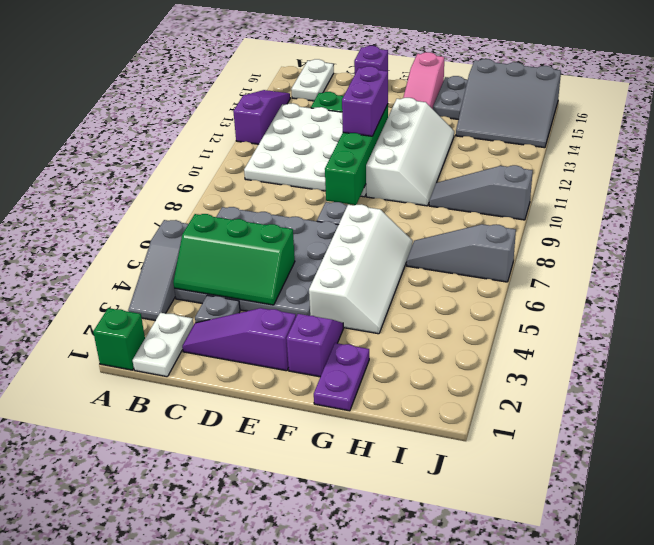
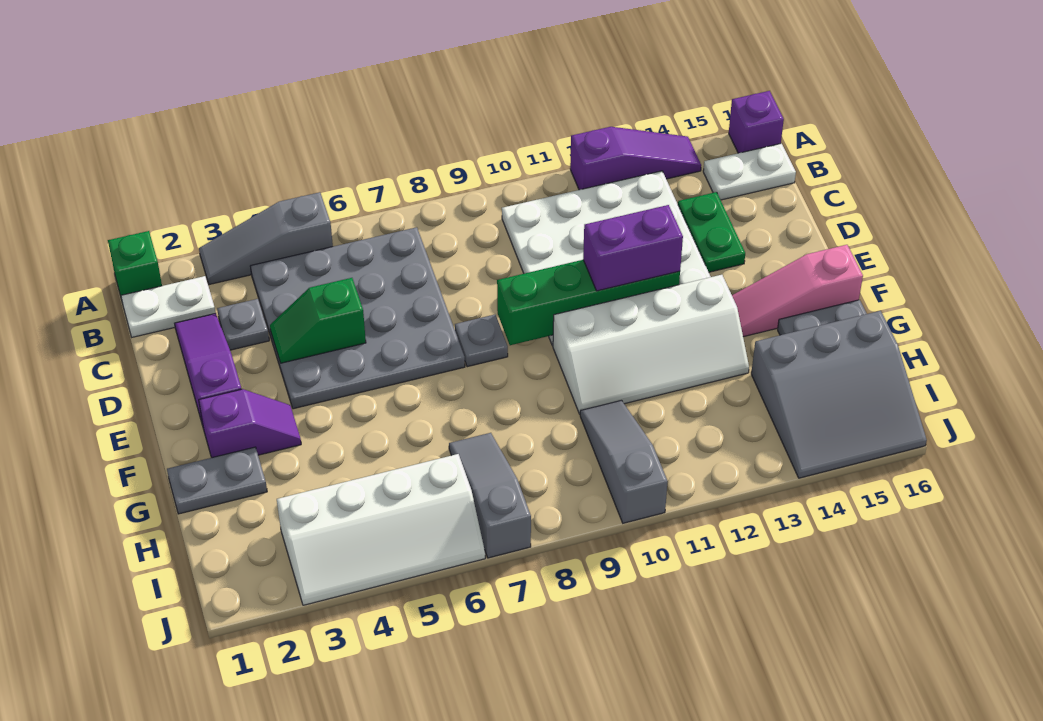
green slope B4:D5 level 2 top 5 -> green slope D4:D5 level 2 top 5
purple brick D16 level 1 -> purple brick A16 level 1
white slope F4:G7 level 1 top F -> white slope I3:J6 level 1 top I
purple plate G1:G2 level 1 -> grey plate G1:G2 level 1
grey slope H14:J16 level 1 top 16 -> grey slope H14:J16 level 1 top H

